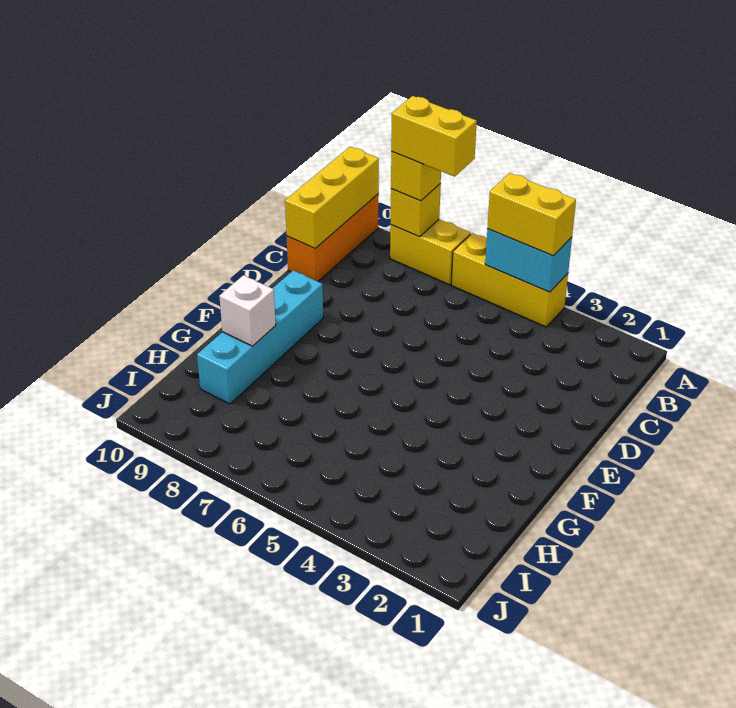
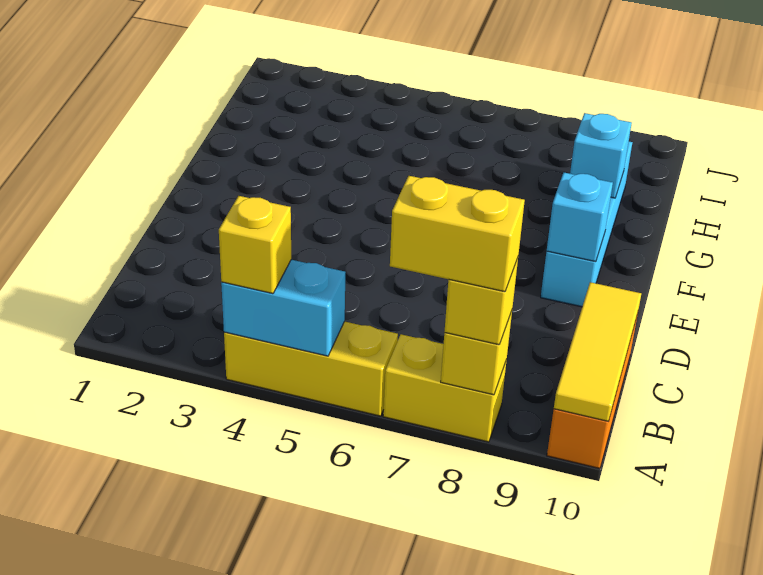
yellow brick A4:A5 level 3 -> yellow brick A4 level 3
yellow brick A10:C10 level 2 -> yellow tile A10:C10 level 2
none -> cyan brick E9 level 2
white brick G9 level 2 -> cyan brick G9 level 2

